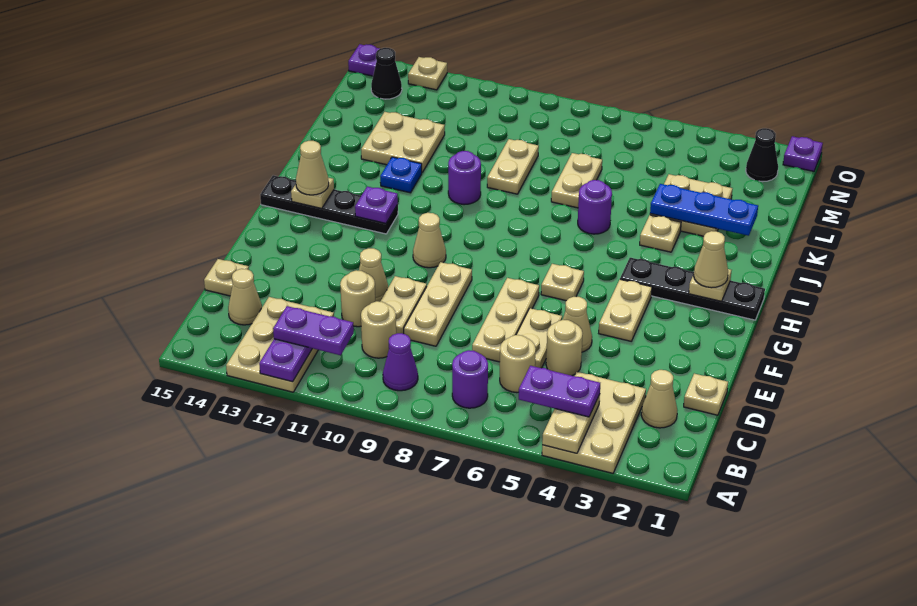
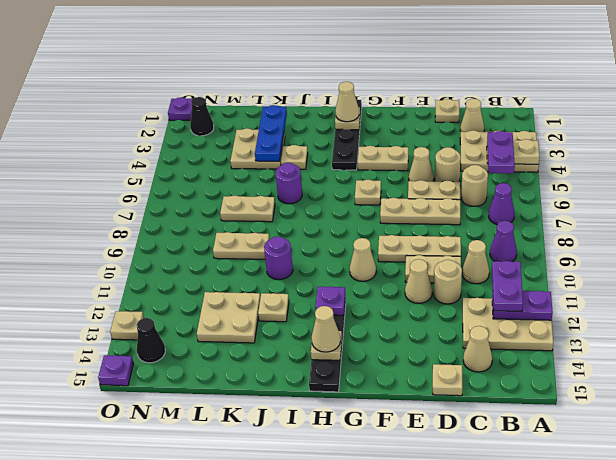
purple round brick B7 level 1 -> purple cone B7 level 1
tan round brick C10 level 1 -> tan cone C10 level 1
blue plate J12 level 1 -> tan plate J12 level 1

